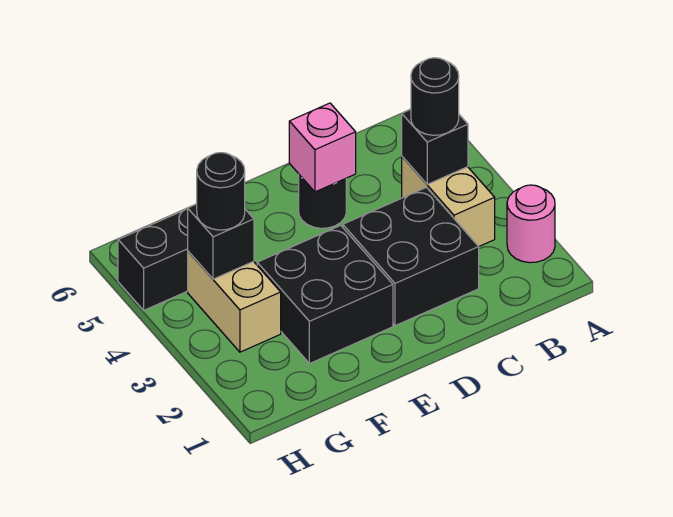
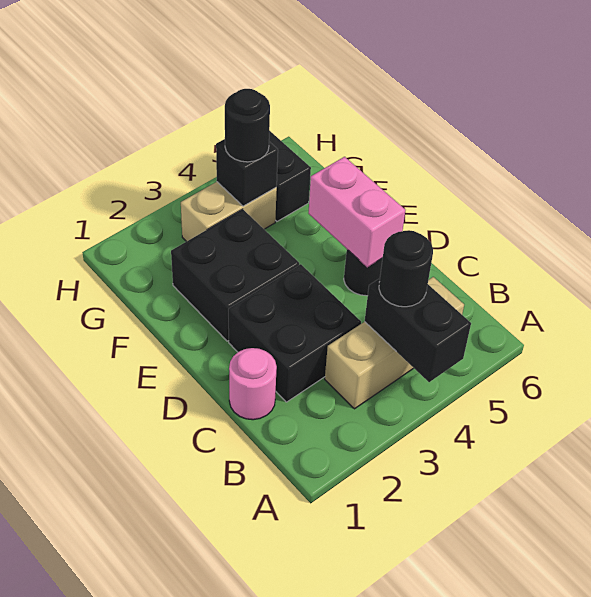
pink round brick A2 level 1 -> pink round brick C1 level 1
tan brick B3:B4 level 1 -> tan brick B3:B5 level 1
black brick B4 level 2 -> black brick A4:B4 level 2
pink brick D5 level 2 -> pink brick D5:E5 level 2

